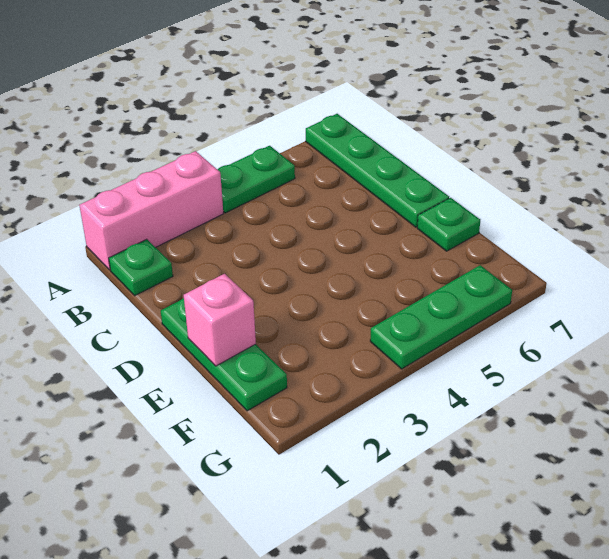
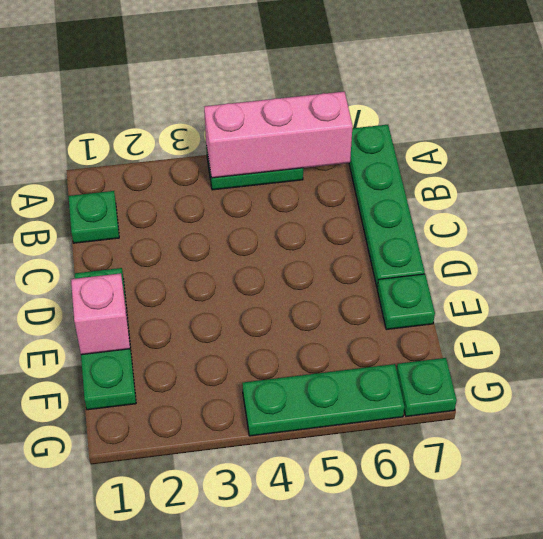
pink brick A1:A3 level 1 -> pink brick A4:A6 level 2
none -> green plate G7 level 1

